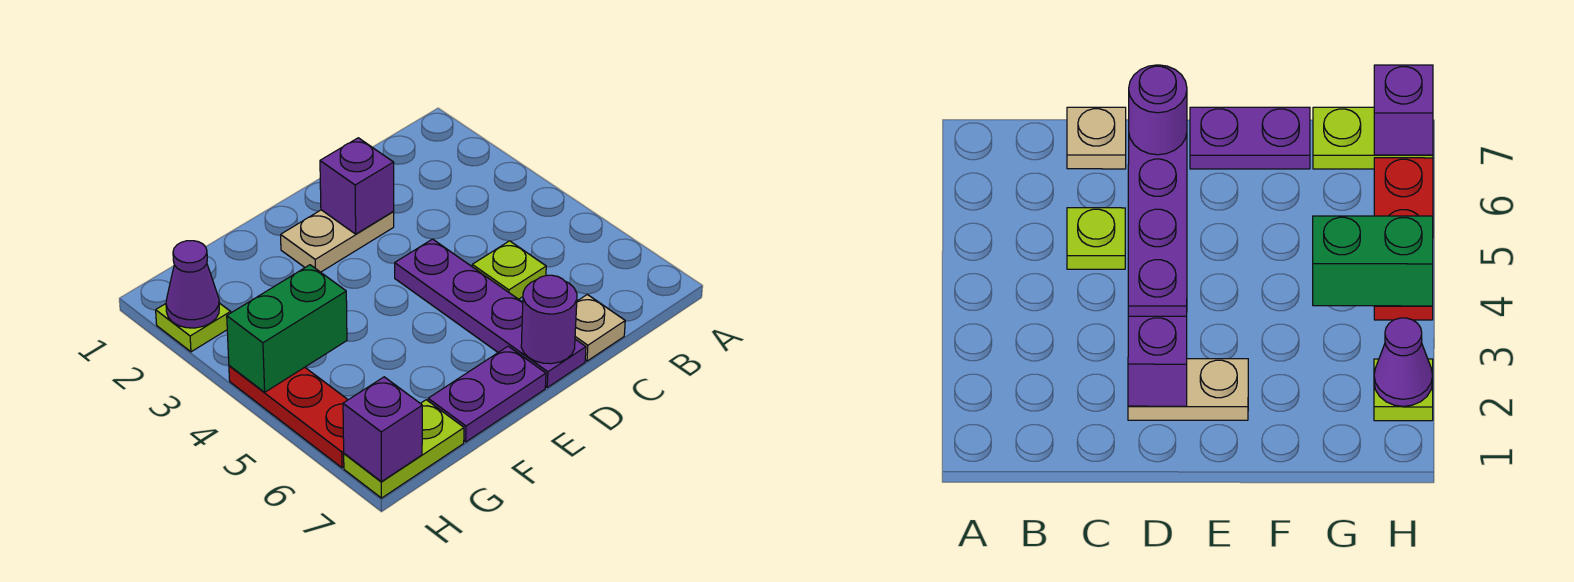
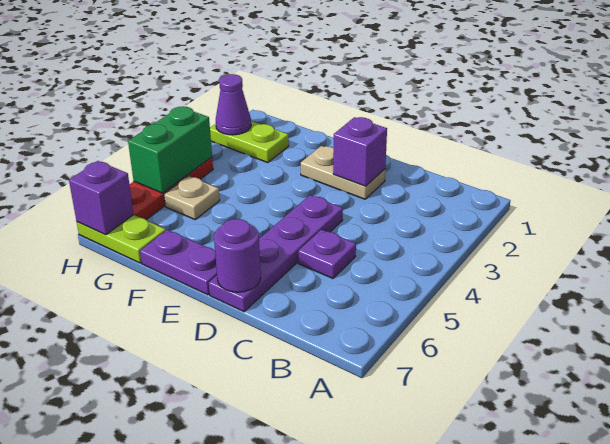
lime plate C5 level 1 -> purple plate C5 level 1
tan plate C7 level 1 -> tan plate G5 level 1
green brick G4:H4 level 2 -> green brick H4:H5 level 2
lime plate H2 level 1 -> lime plate G2:H2 level 1

